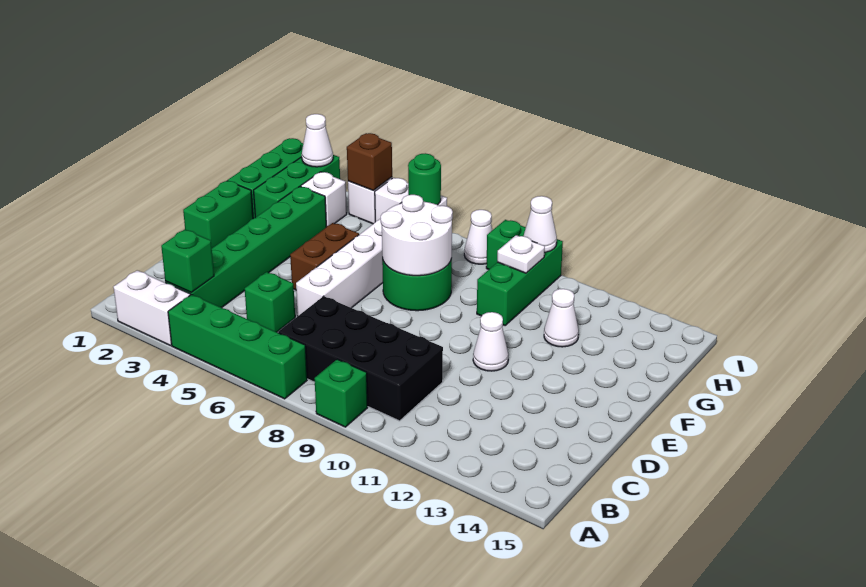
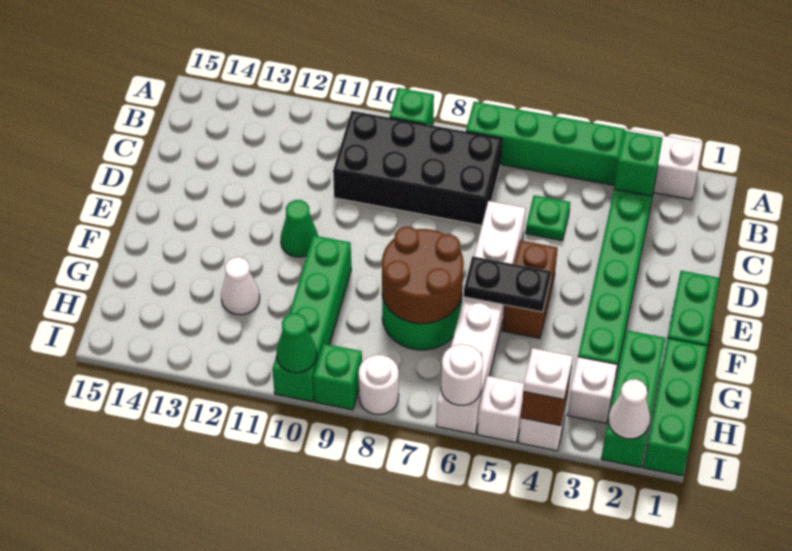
green brick C5 level 1 -> green plate C5 level 1
white cone E11 level 1 -> green cone E11 level 1
none -> black plate F5:F6 level 2
white round brick F7:G8 level 2 -> brown round brick F7:G8 level 2
green brick G10:I10 level 1 -> green brick F10:I10 level 1
white plate H10 level 2 -> white plate I4 level 3
green round brick I6 level 2 -> white round brick I6 level 2
white cone I8 level 1 -> white round brick I8 level 1
white cone I10 level 2 -> green cone I10 level 2

